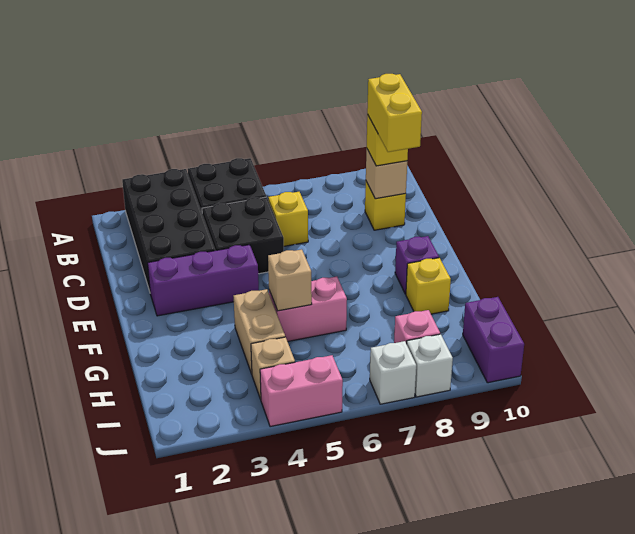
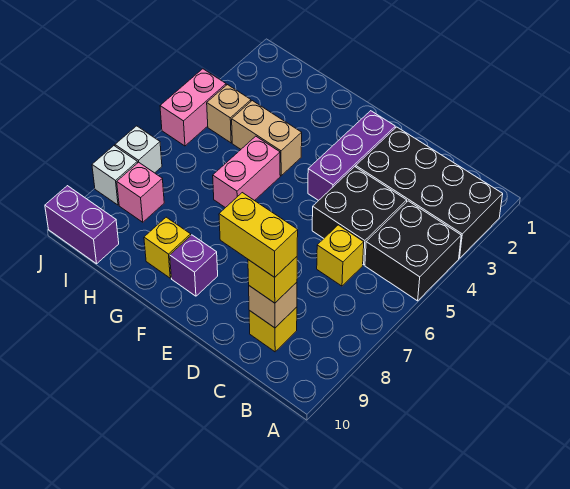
tan brick G5 level 2 -> none

